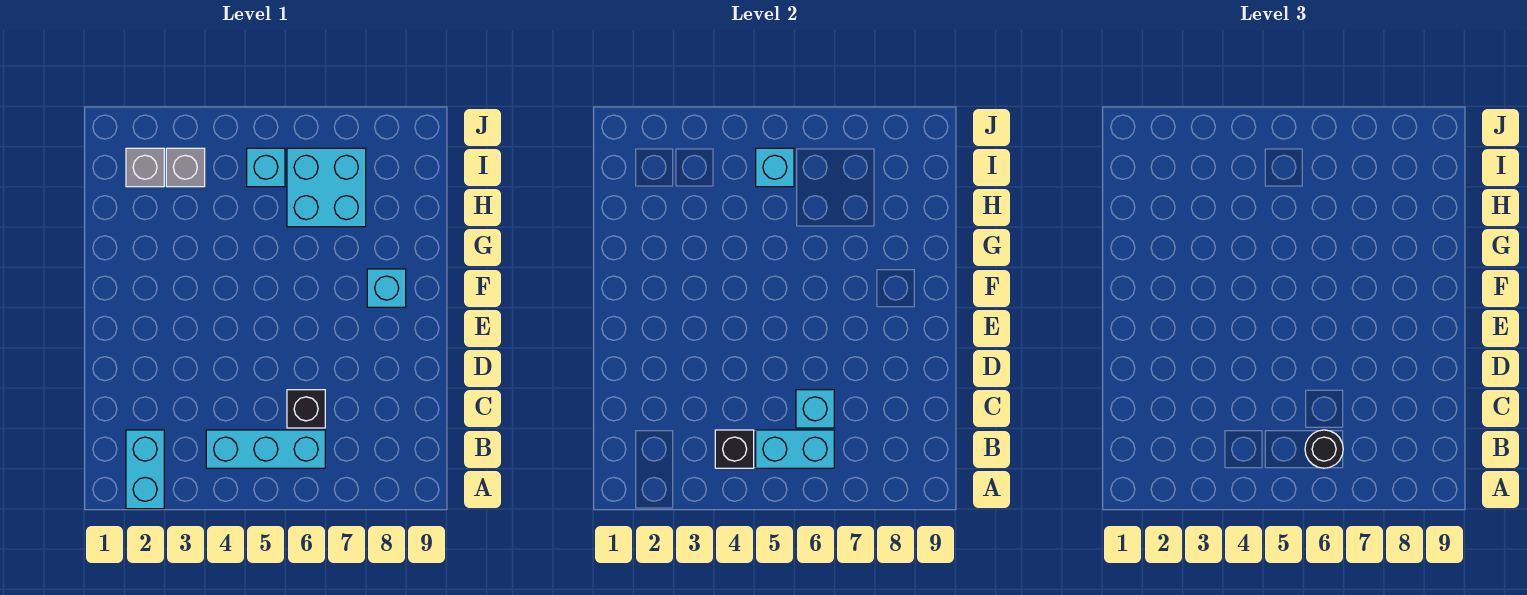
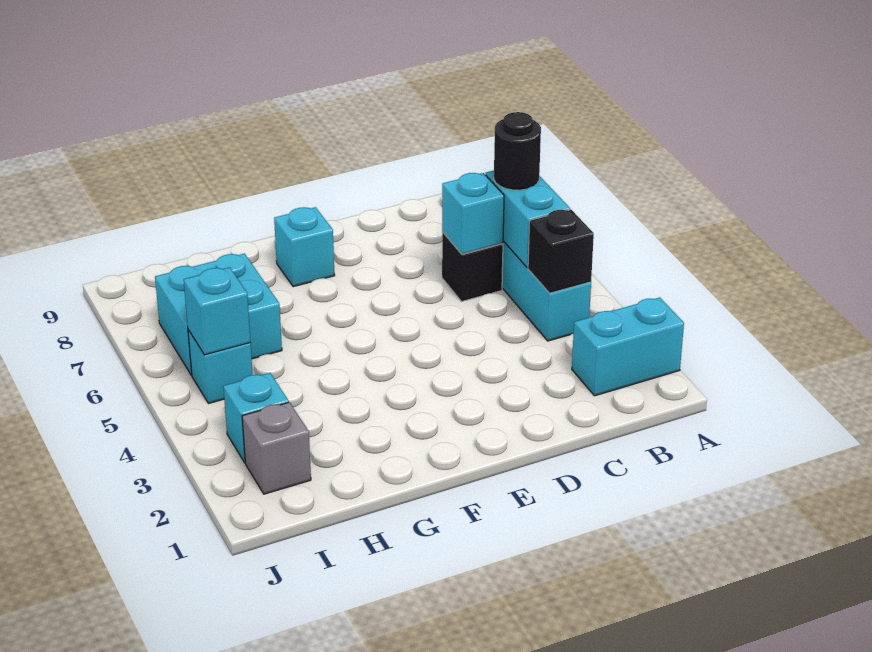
grey brick I3 level 1 -> cyan brick I3 level 1

